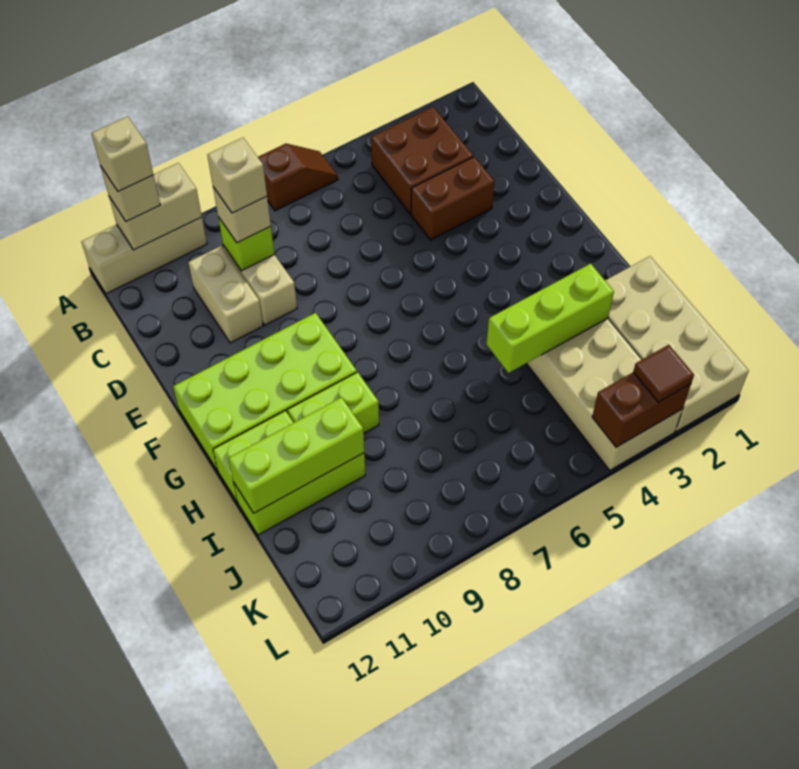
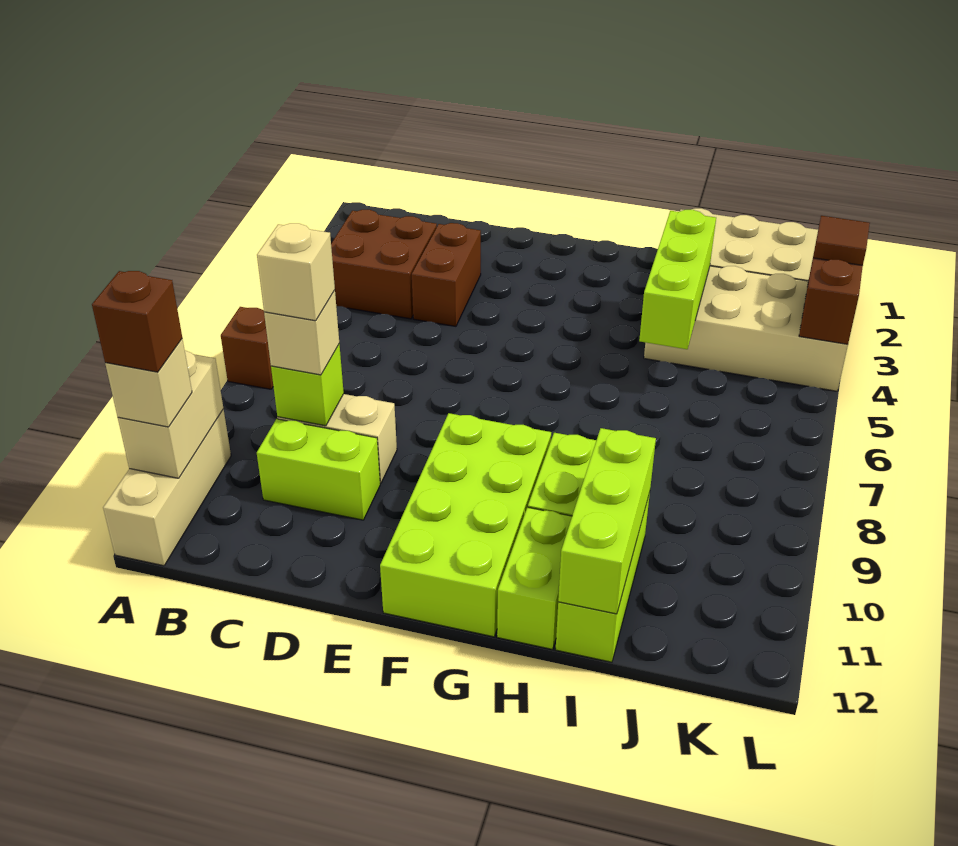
tan brick A11 level 4 -> brown brick A11 level 4
tan brick C10:D10 level 1 -> lime brick C10:D10 level 1

